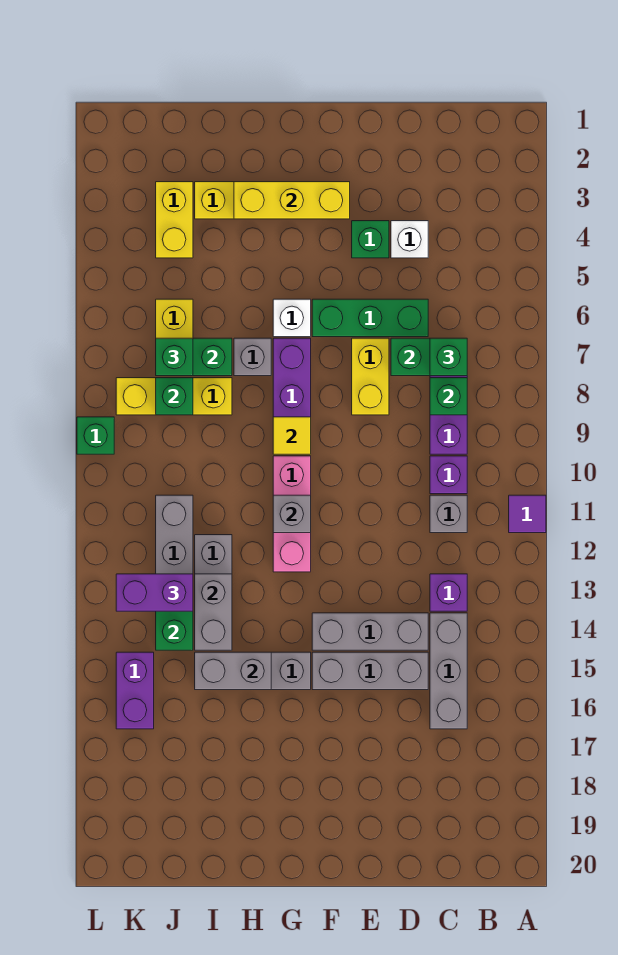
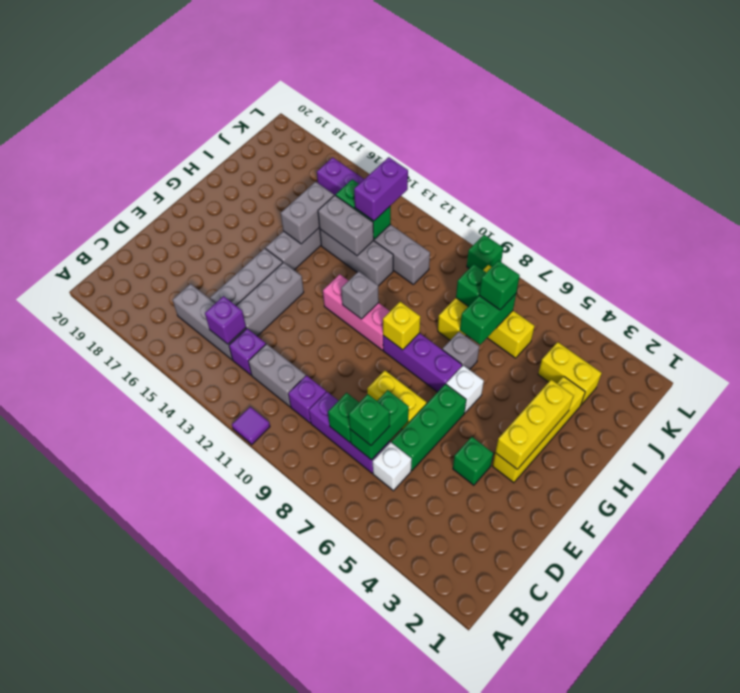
grey brick C11 level 1 -> grey brick C11:C12 level 1
none -> purple brick C14 level 2
white brick D4 level 1 -> white brick C6 level 1
yellow tile G9 level 2 -> yellow brick G9 level 2

